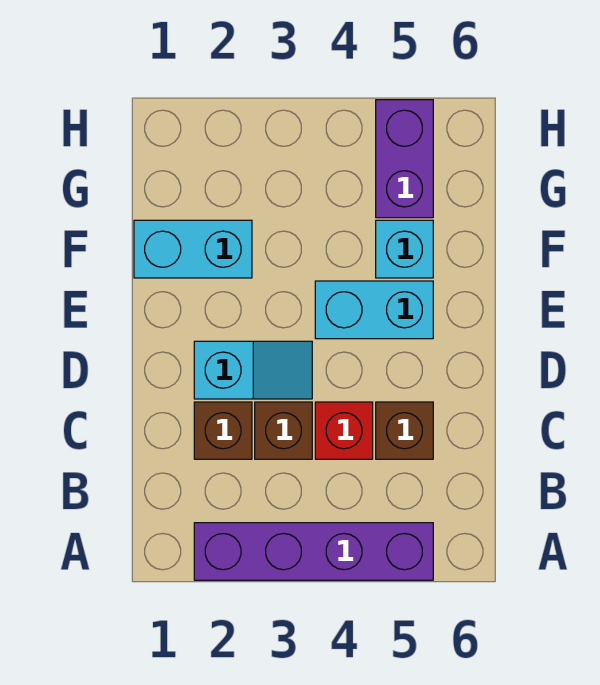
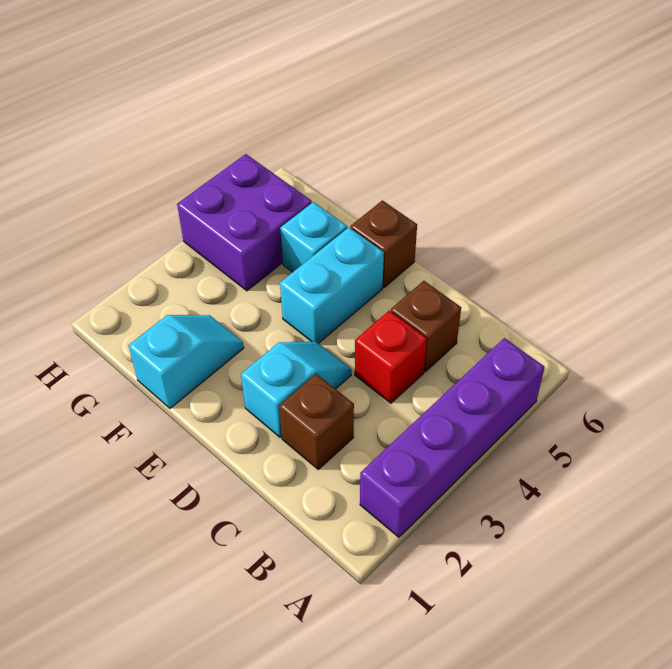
brown brick C3 level 1 -> brown brick E6 level 1
cyan brick F1:F2 level 1 -> cyan slope F1:F2 level 1 top 1
purple brick G5:H5 level 1 -> purple brick G4:H5 level 1

